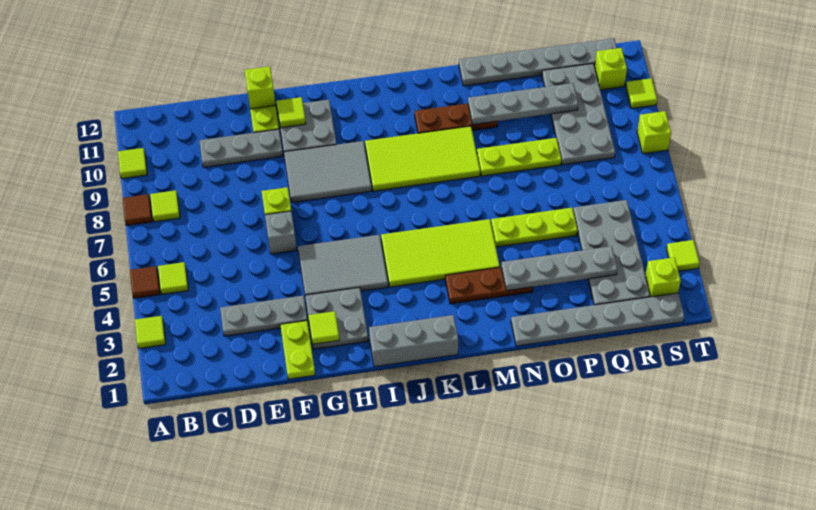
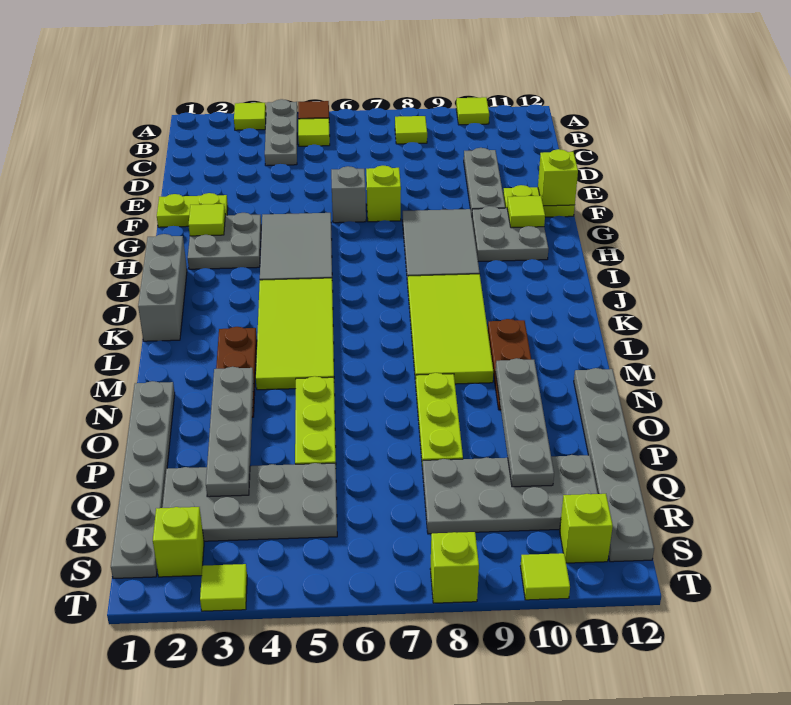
brown tile A8 level 1 -> none
grey plate D3:F3 level 1 -> grey plate A4:C4 level 1

